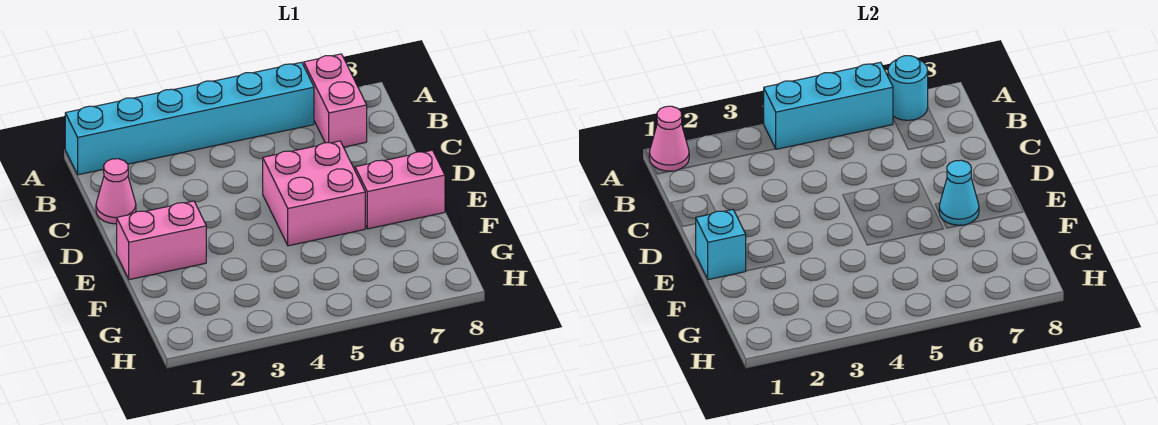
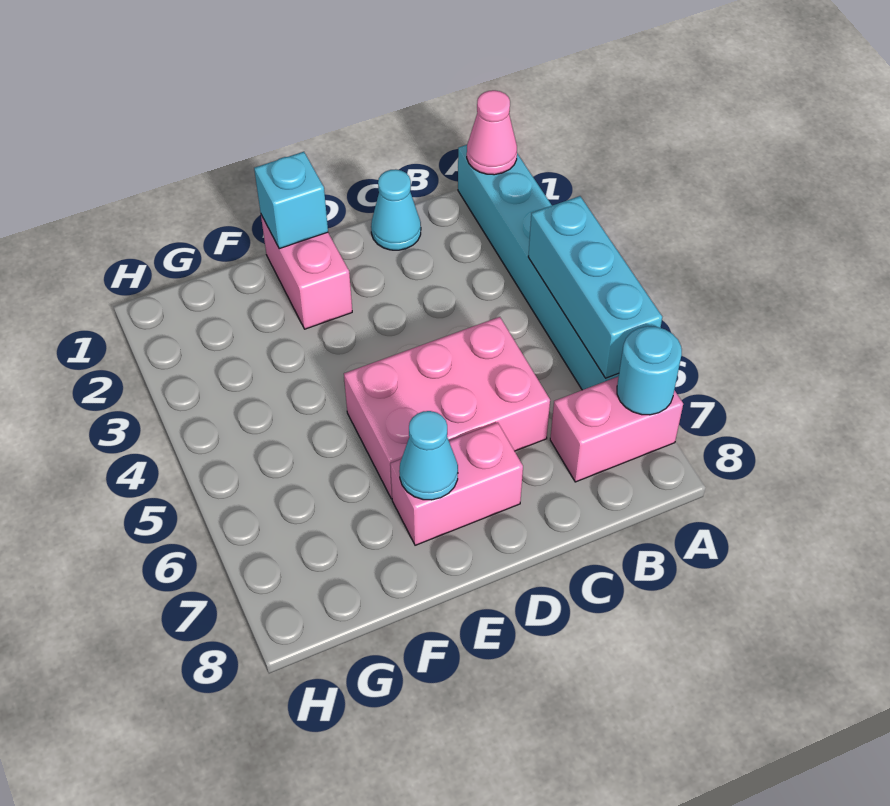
pink cone C1 level 1 -> cyan cone C1 level 1
pink brick D5:E6 level 1 -> pink brick C5:E6 level 1
pink brick E7:E8 level 1 -> pink brick D7:E7 level 1

